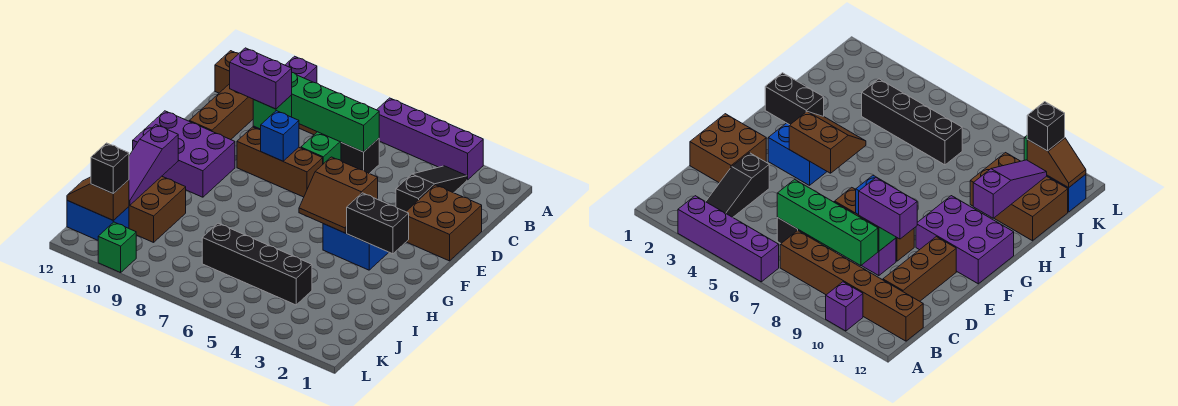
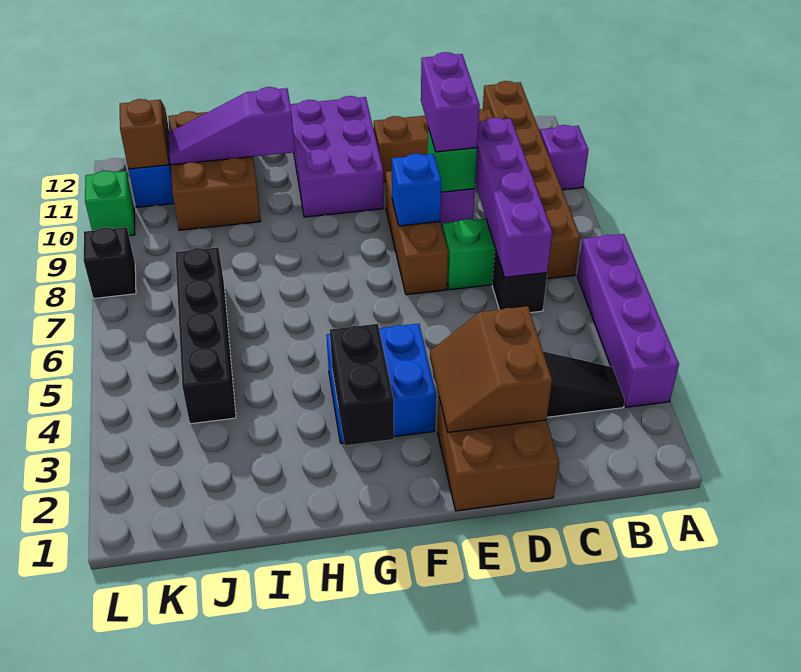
green brick C6:C9 level 2 -> purple brick C6:C9 level 2
brown slope F4:G5 level 2 top F -> brown slope D2:E3 level 2 top D
black brick K11 level 3 -> black brick L8 level 1

